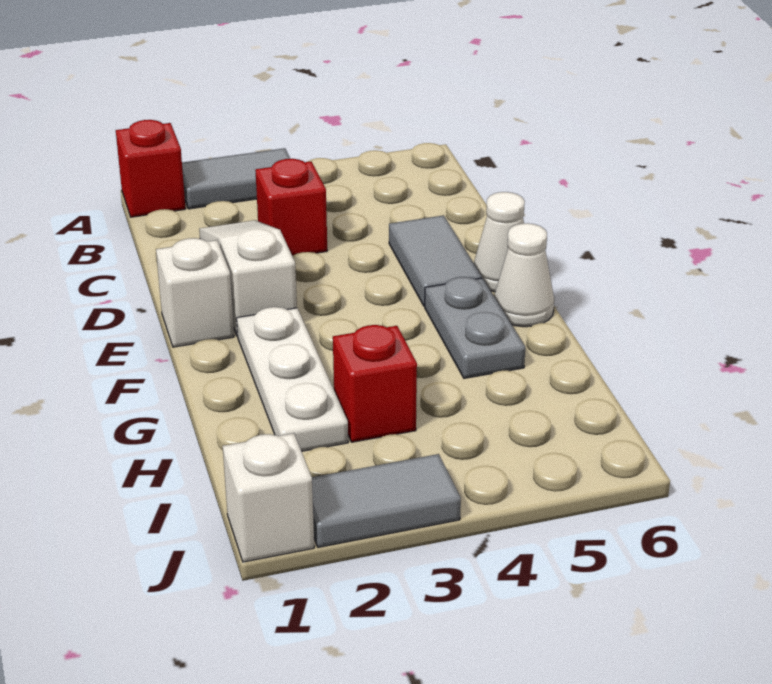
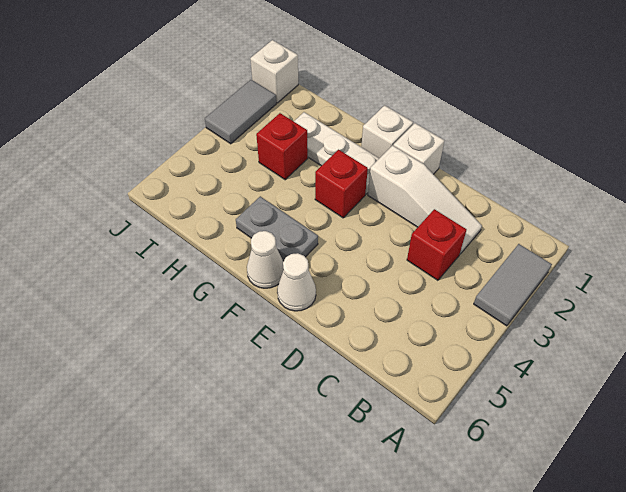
red brick A1 level 1 -> red brick F3 level 1
grey tile D5:E5 level 1 -> none
none -> white brick F1 level 1

